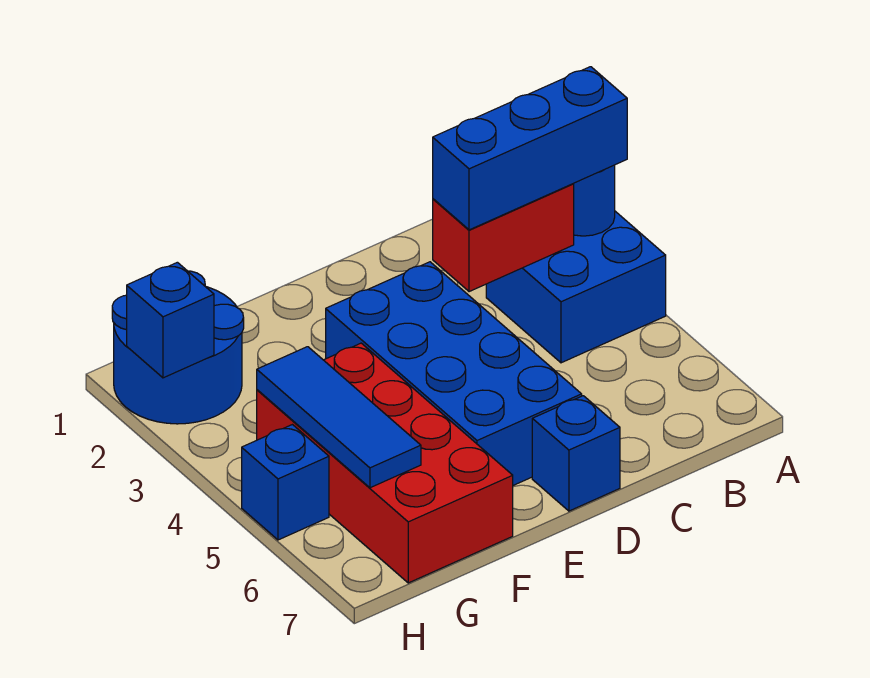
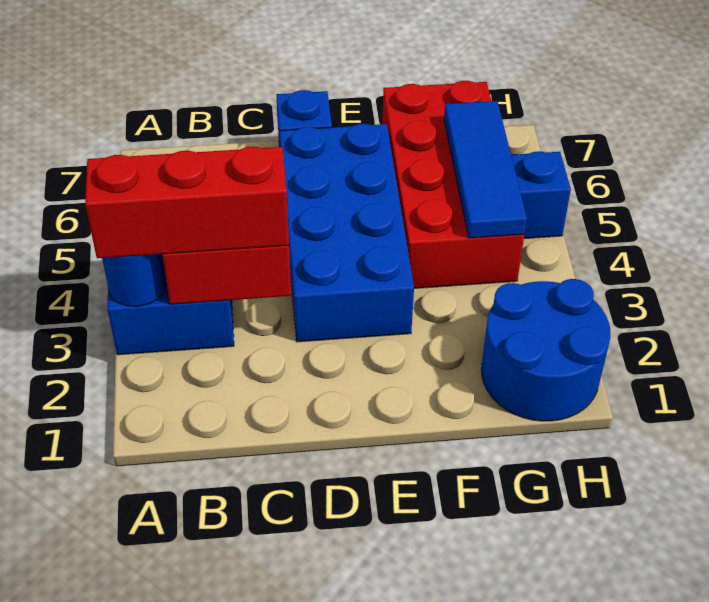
blue brick A3:C3 level 3 -> red brick A3:C3 level 3
blue brick H2 level 2 -> none

